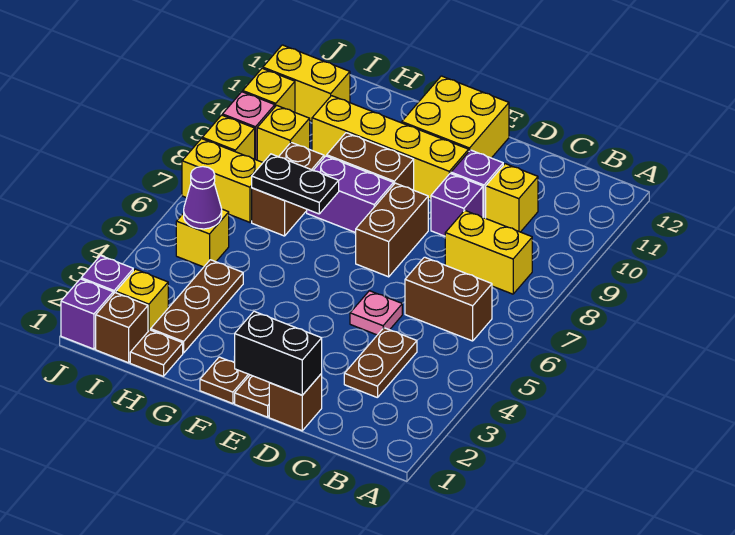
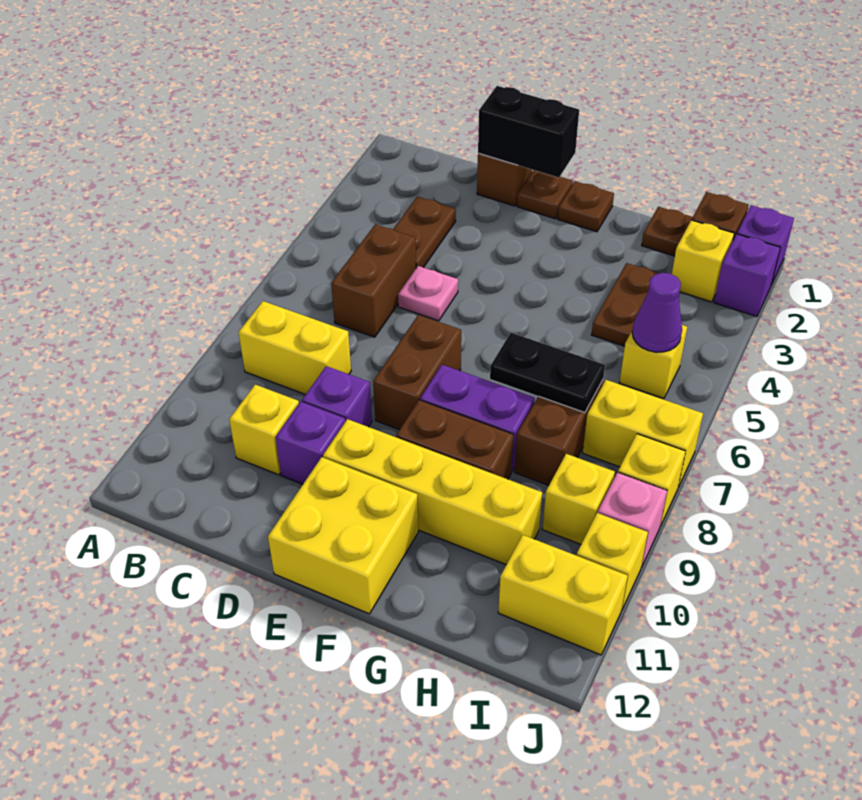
brown brick B6:C6 level 1 -> brown brick C5:C6 level 1
brown plate H2:H4 level 1 -> brown plate H3:H4 level 1

